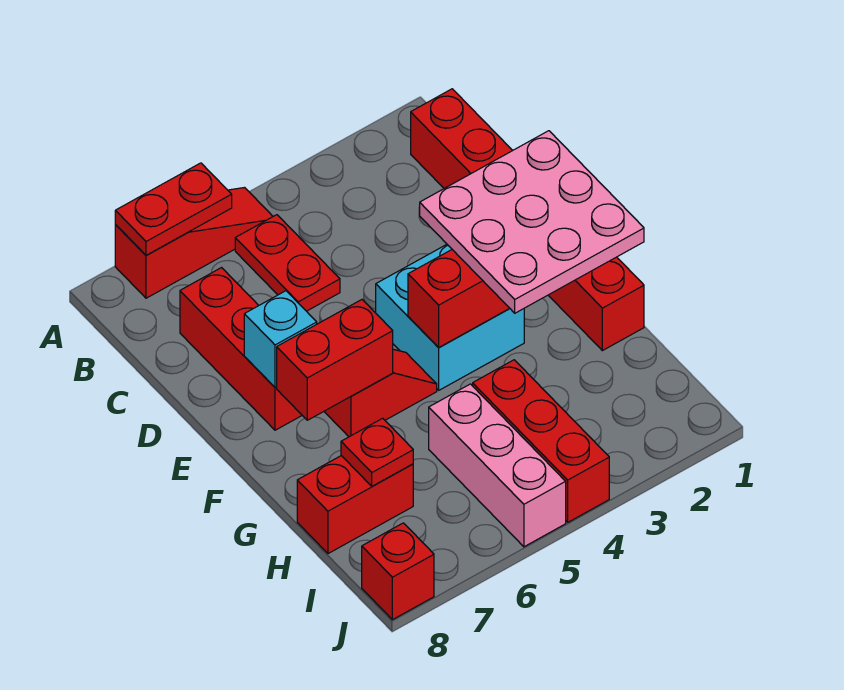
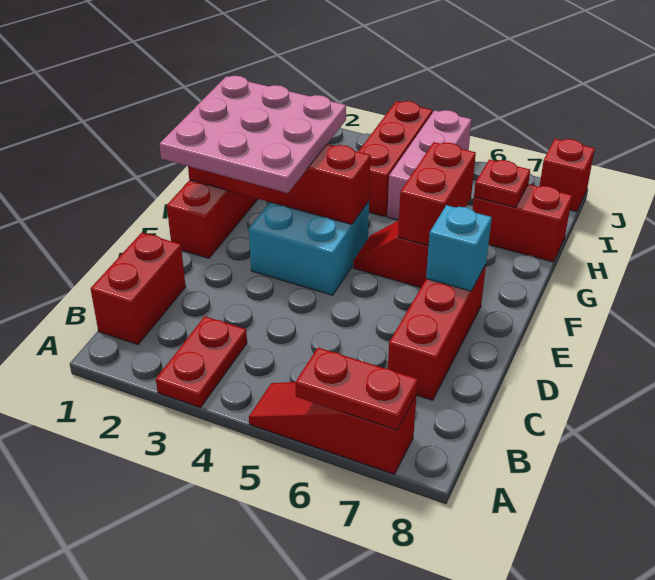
red plate B5:C5 level 1 -> red plate A3:B3 level 1
red brick F6:F7 level 2 -> red brick F6:G6 level 2

